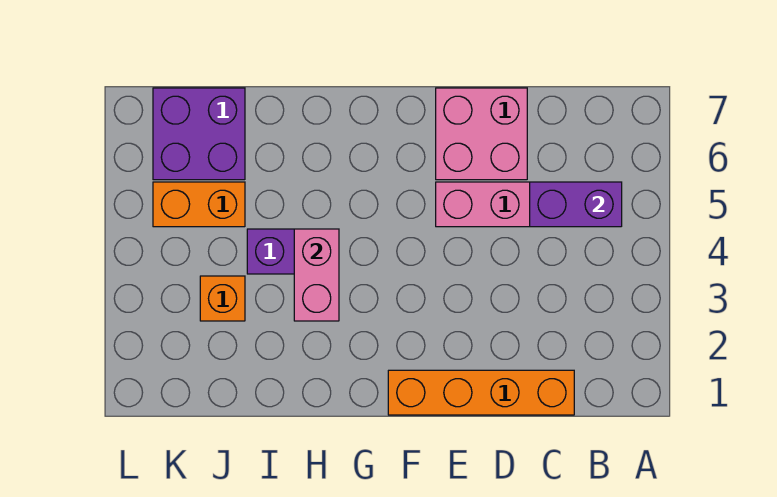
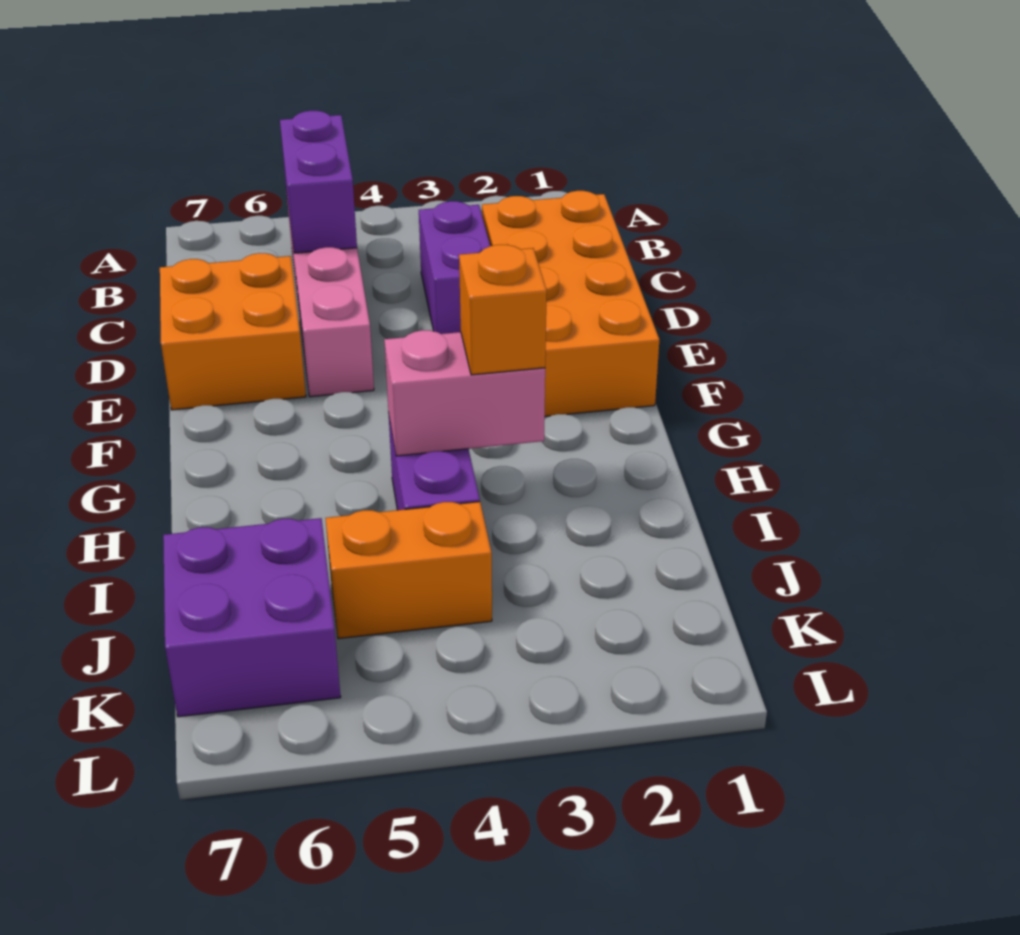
orange brick C1:F1 level 1 -> orange brick C1:F2 level 1
none -> purple brick C3:D3 level 1
pink brick D6:E7 level 1 -> orange brick D6:E7 level 1
orange brick J3 level 1 -> orange brick H3 level 3
orange brick J5:K5 level 1 -> orange brick J4:J5 level 1

